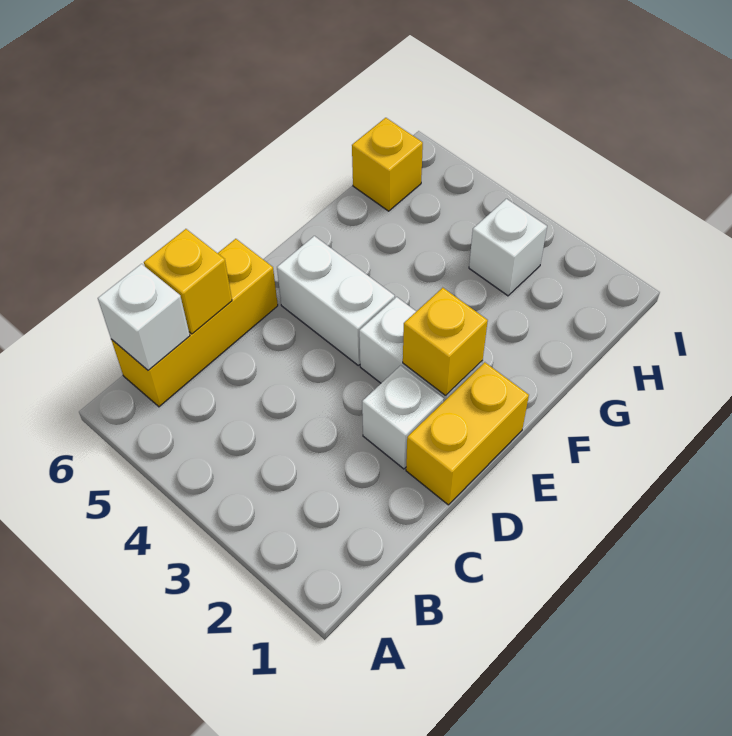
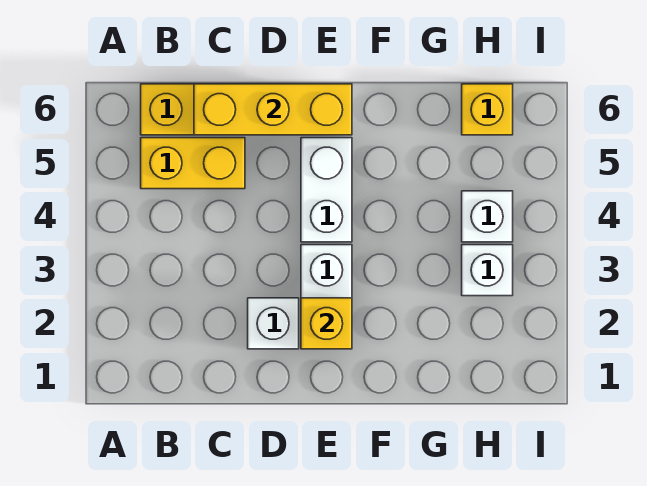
white brick B6 level 2 -> white brick H4 level 1
yellow brick C6 level 2 -> yellow brick C6:E6 level 2
yellow brick D1:E1 level 1 -> yellow brick B5:C5 level 1

